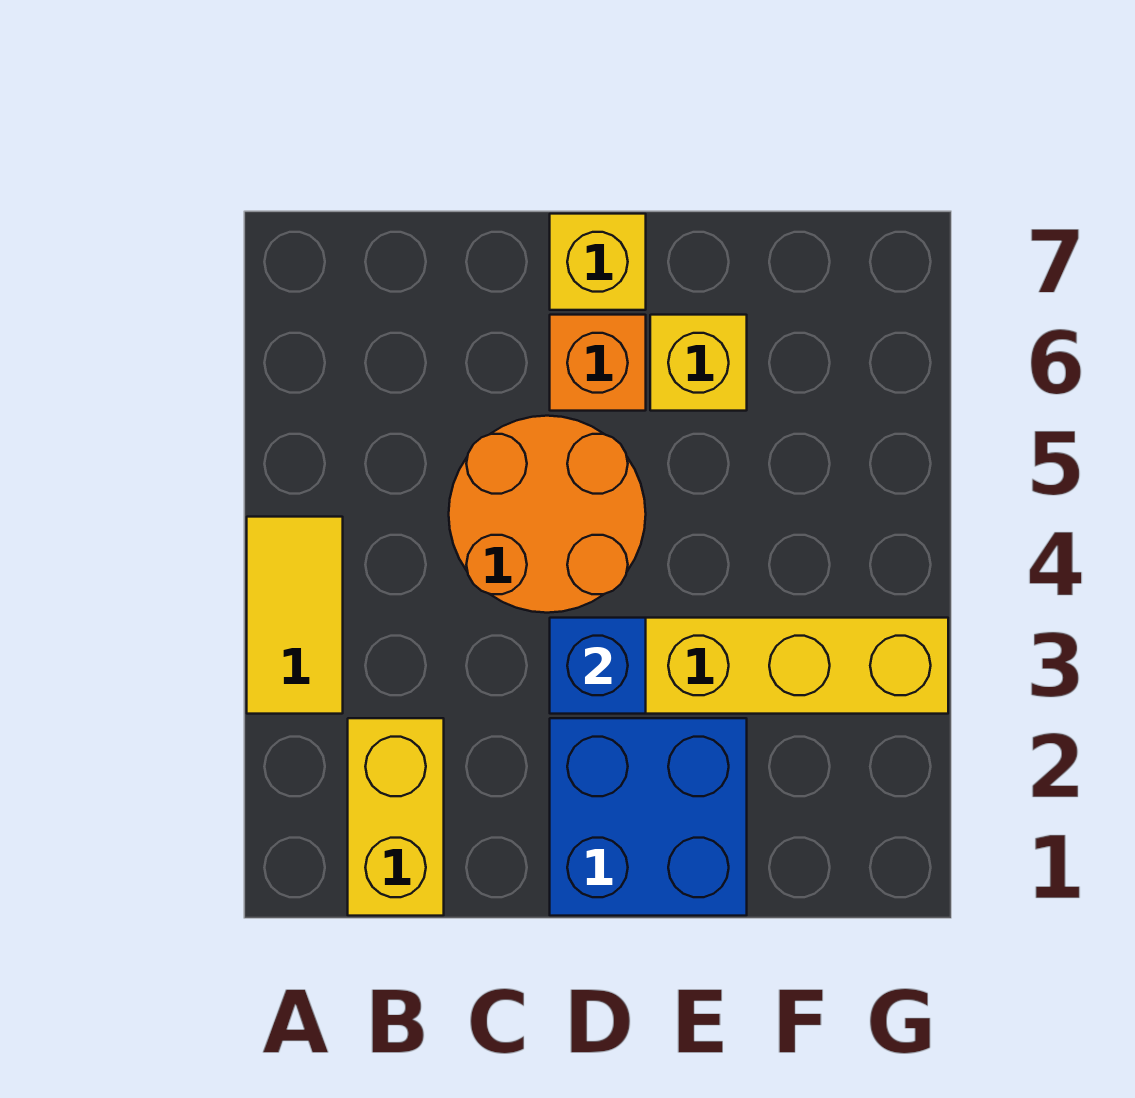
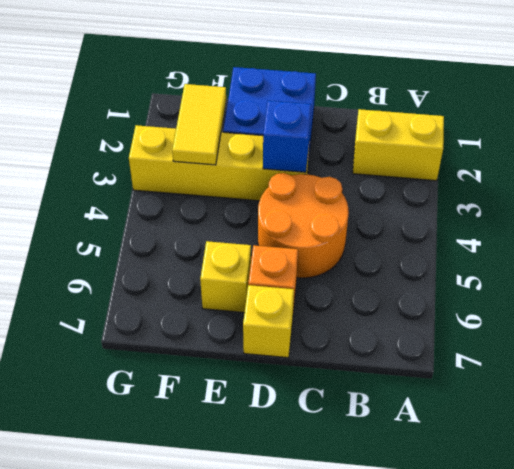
yellow tile A3:A4 level 1 -> yellow tile F2:F3 level 2
yellow brick B1:B2 level 1 -> yellow brick A2:B2 level 1

